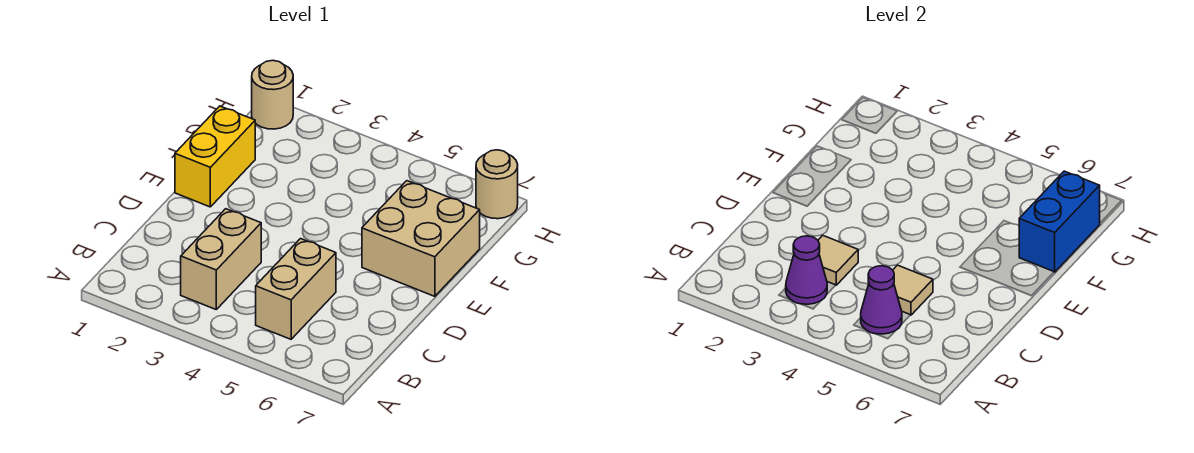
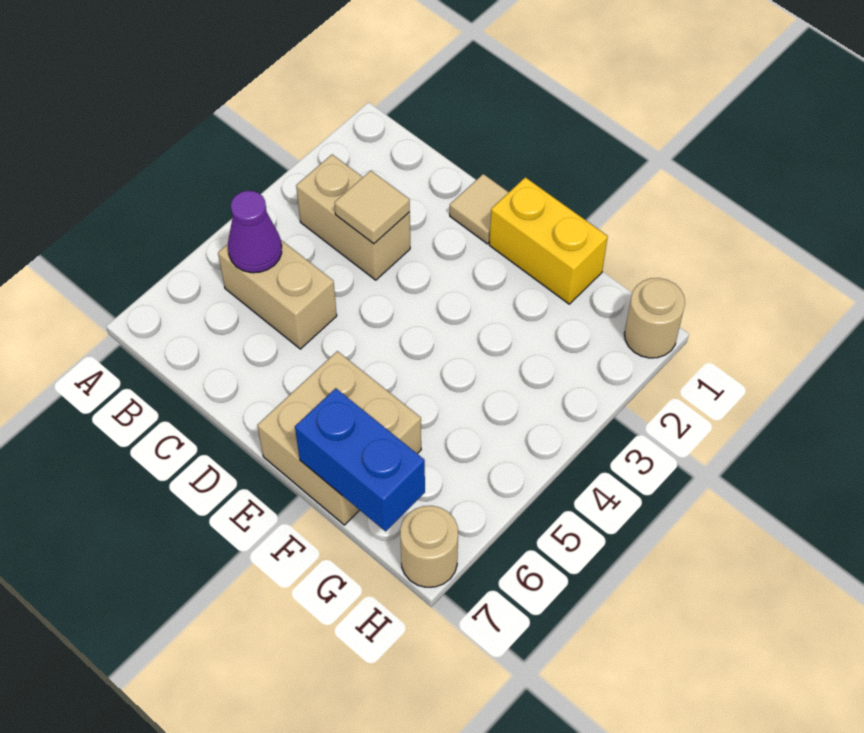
purple cone B3 level 2 -> none
tan tile C5 level 2 -> tan tile D1 level 1

